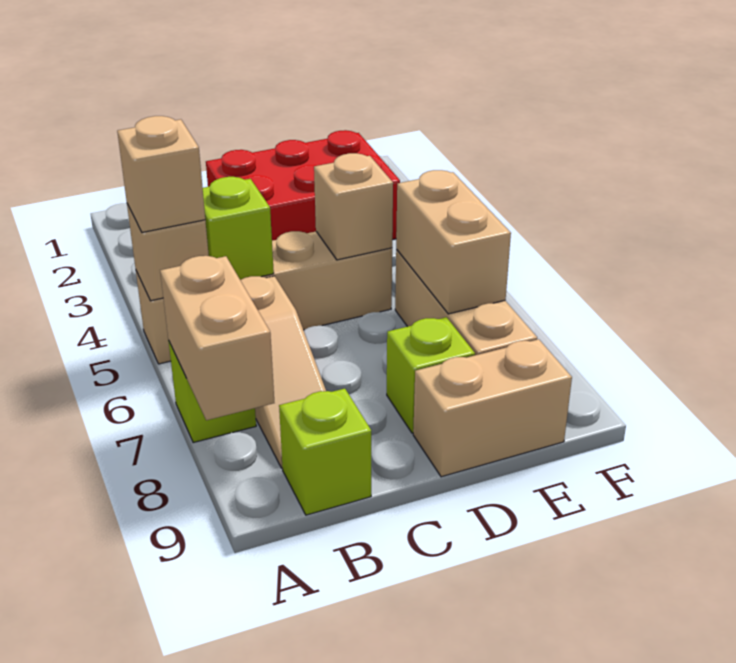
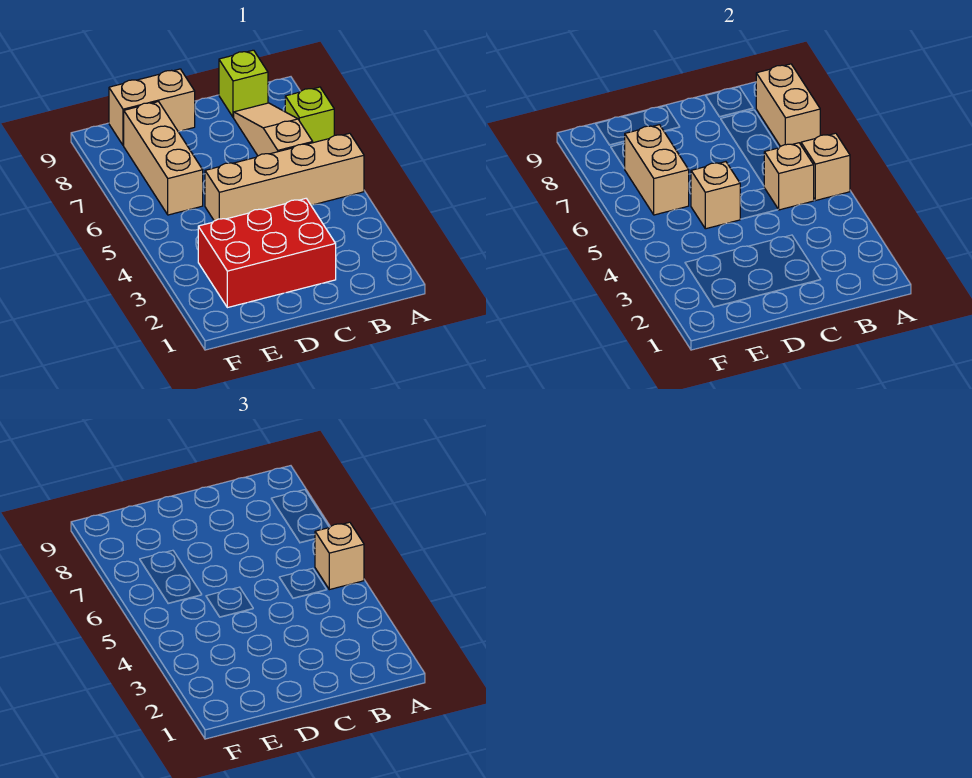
lime brick B5 level 2 -> tan brick B5 level 2
lime brick D8 level 1 -> none

